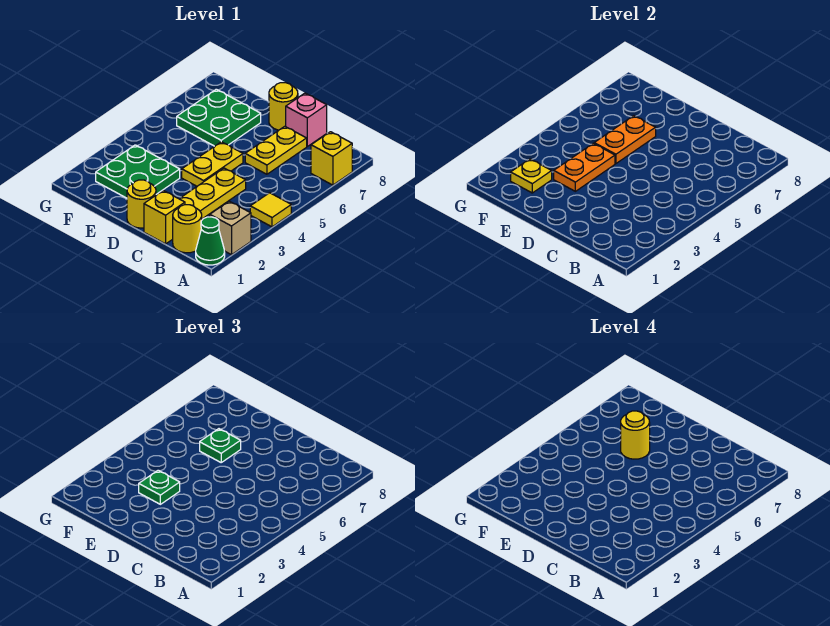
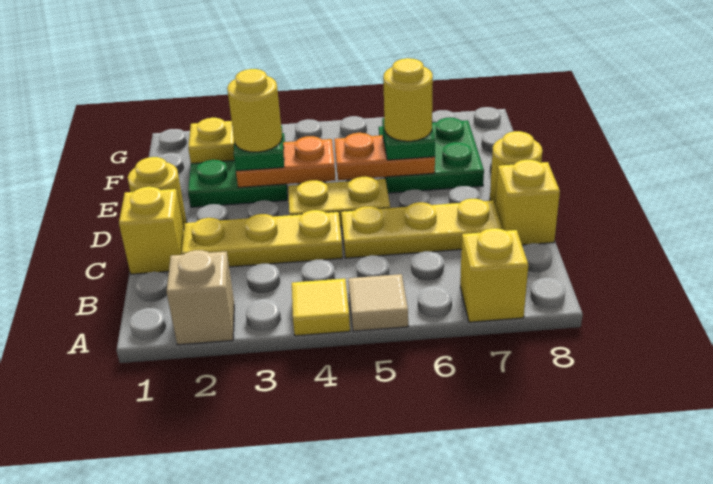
green cone A1 level 1 -> none
none -> tan tile A5 level 1
yellow round brick B1 level 1 -> yellow round brick E3 level 4
yellow plate C6:C7 level 1 -> yellow plate C5:C7 level 1
pink brick C8 level 1 -> yellow brick C8 level 1

